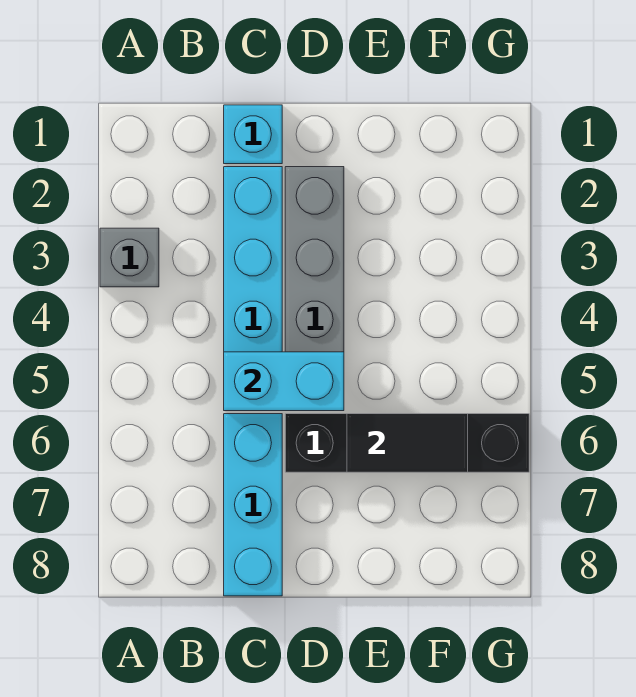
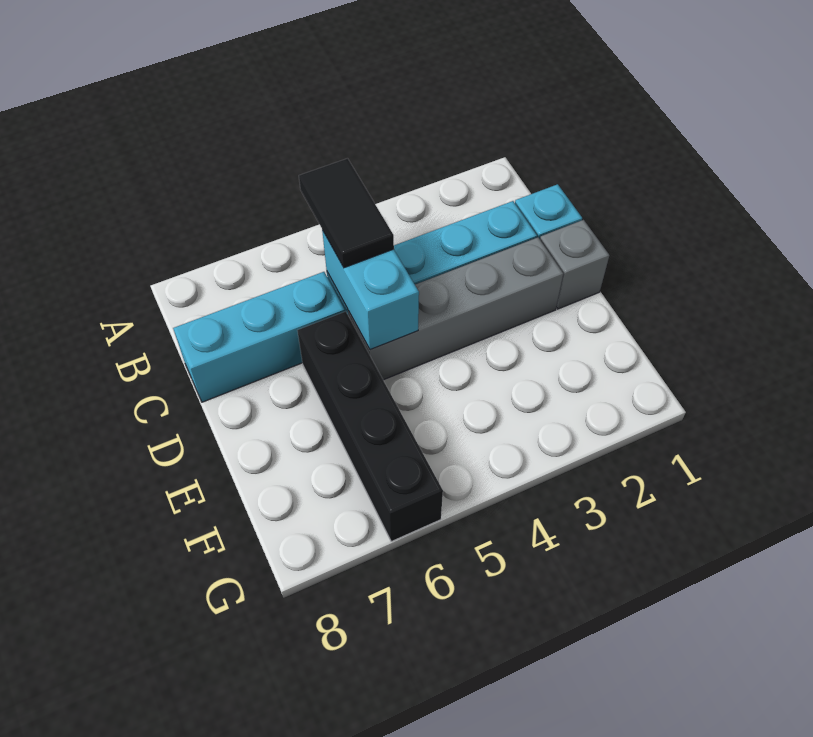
grey brick A3 level 1 -> grey brick D1 level 1
black tile E6:F6 level 2 -> black tile B5:C5 level 3

